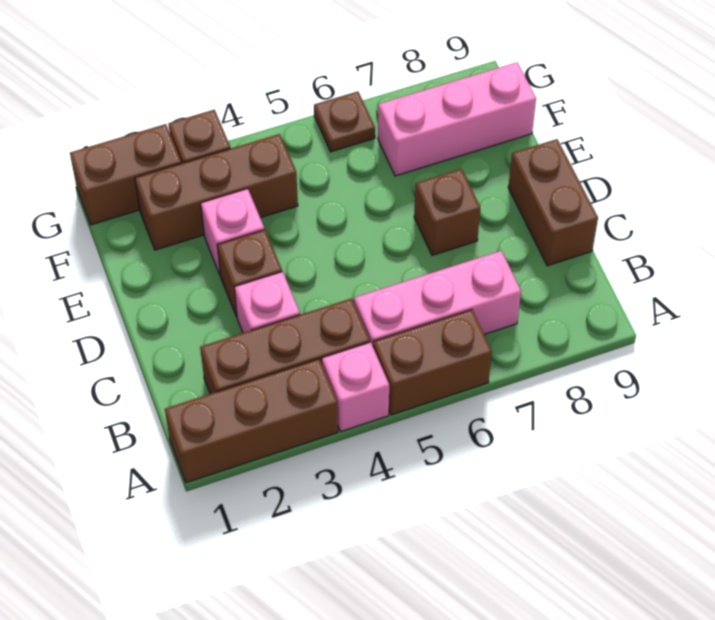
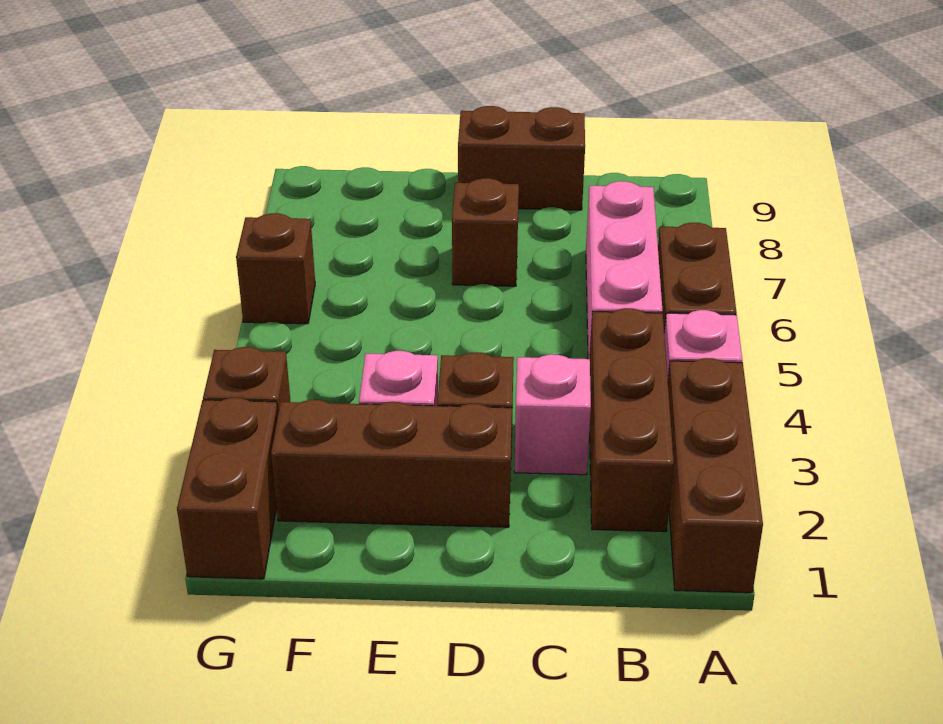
brown brick F2:F4 level 1 -> brown brick D2:F2 level 1
pink brick F7:F9 level 1 -> none
brown plate G6 level 1 -> brown brick G6 level 1

